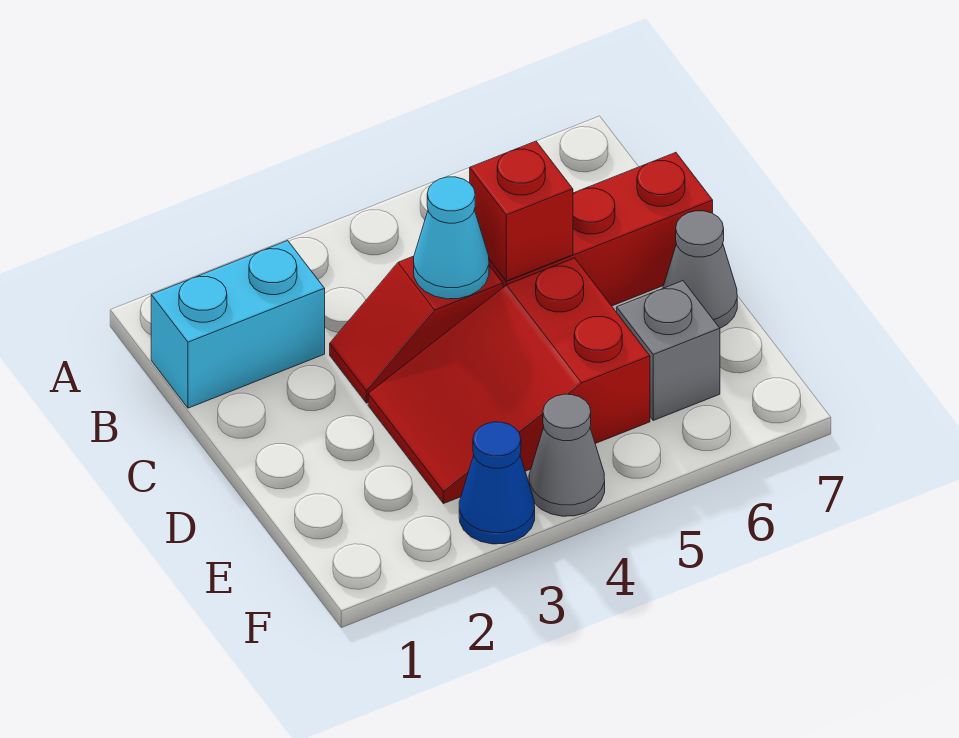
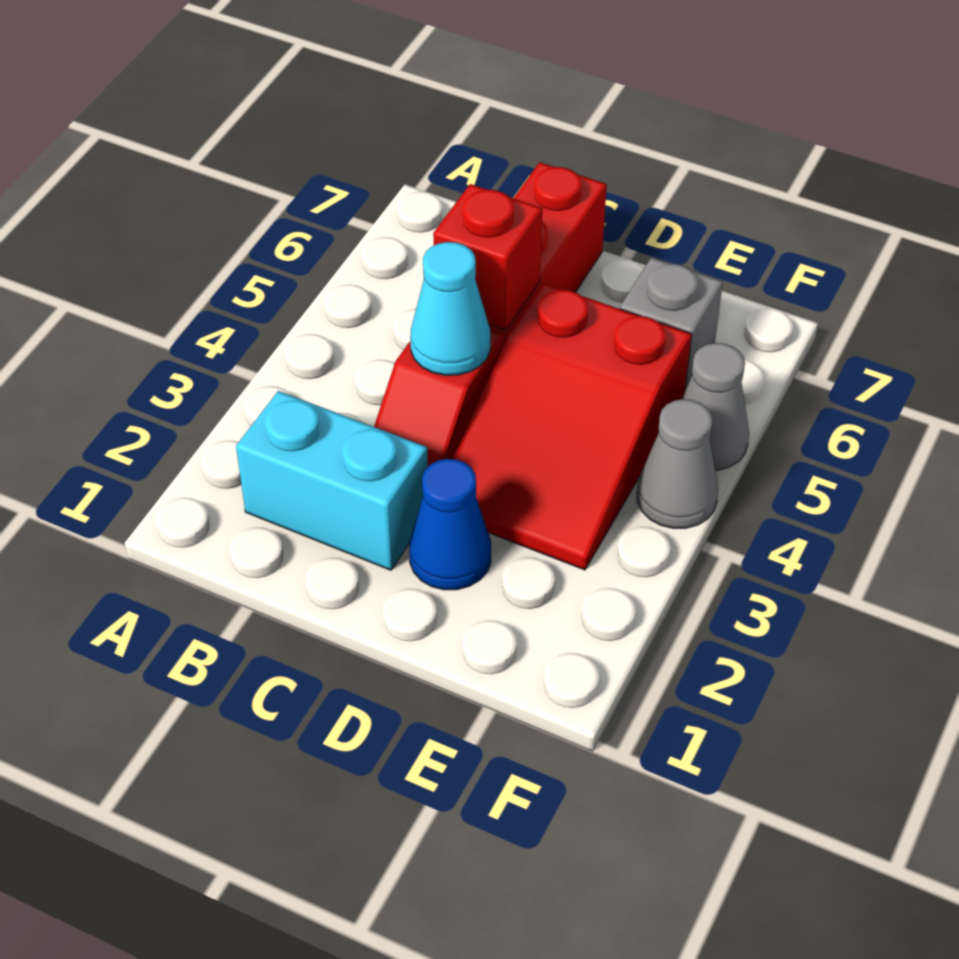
cyan brick B1:B2 level 1 -> cyan brick B2:C2 level 1
grey cone D7 level 1 -> grey cone F5 level 1
blue cone F3 level 1 -> blue cone D2 level 1

